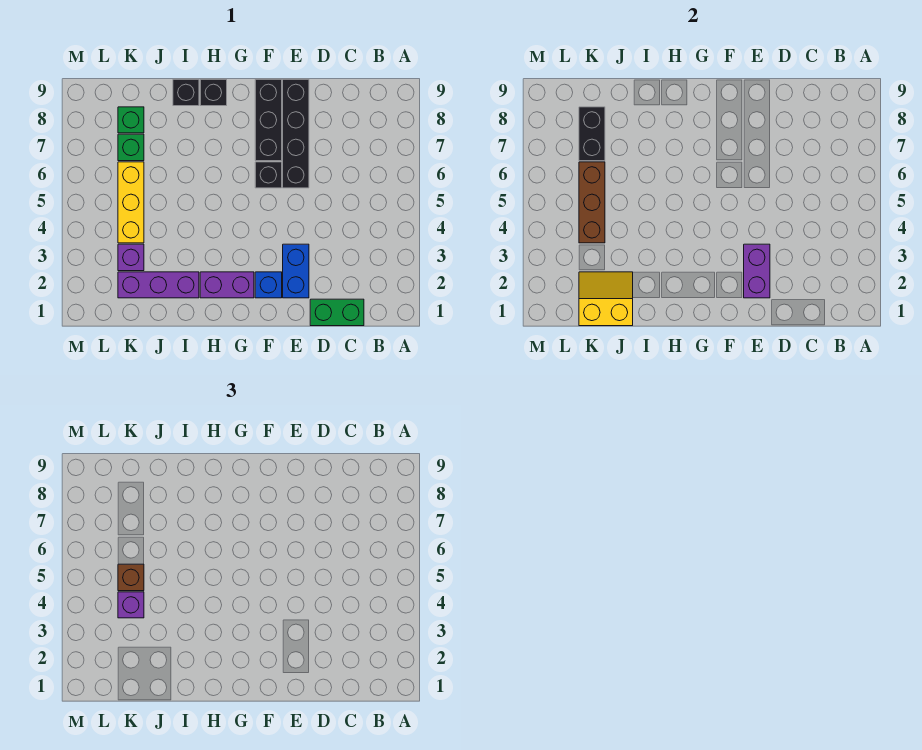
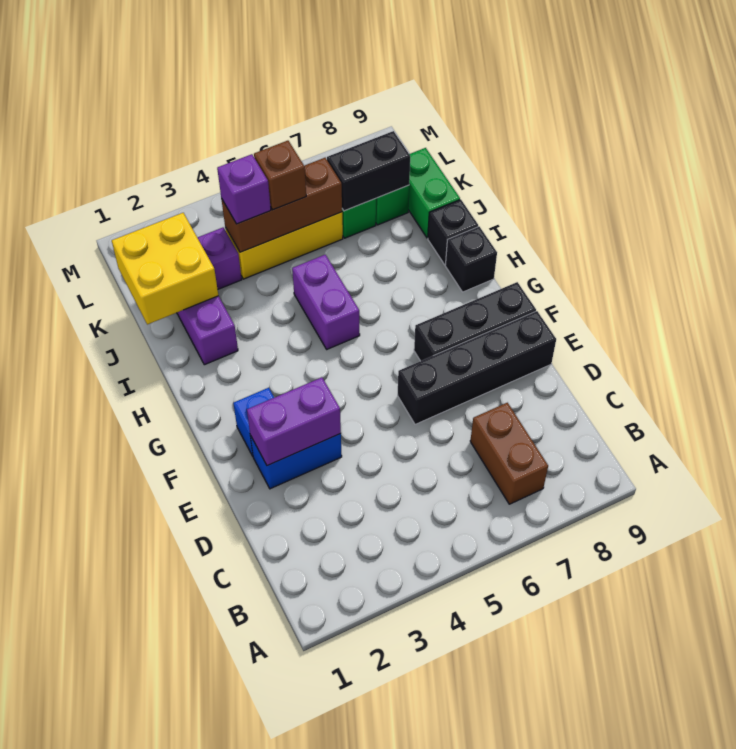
none -> brown brick B7:C7 level 1
green brick C1:D1 level 1 -> green brick J9:K9 level 1
black brick F6 level 1 -> none
purple brick G2:H2 level 1 -> purple brick H5:I5 level 1
yellow slope J1:K2 level 2 top 1 -> yellow brick J1:K2 level 2

